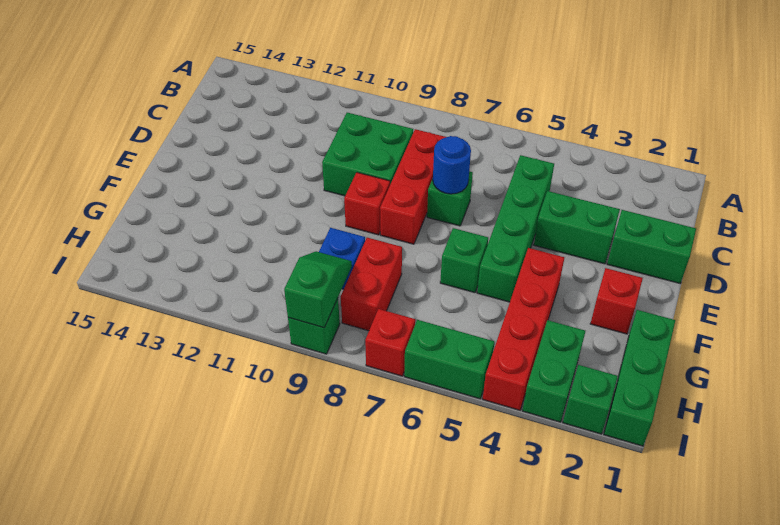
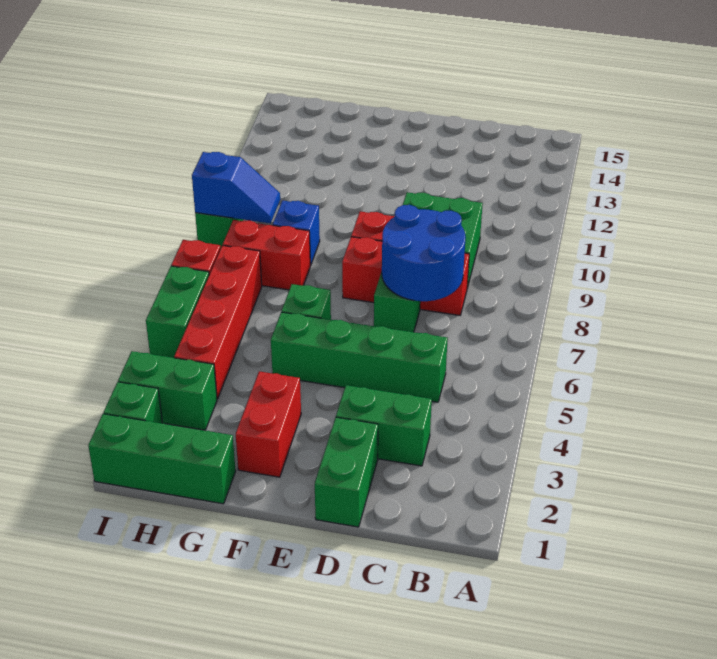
green brick D3:D4 level 1 -> green brick C3:D3 level 1
blue round brick D7 level 2 -> blue round brick C7:D8 level 2
red brick F2 level 1 -> red brick F2:F3 level 1
red brick F4:I4 level 1 -> red brick H4:H7 level 1
green slope H9:I9 level 2 top I -> blue slope H9:I9 level 2 top I

